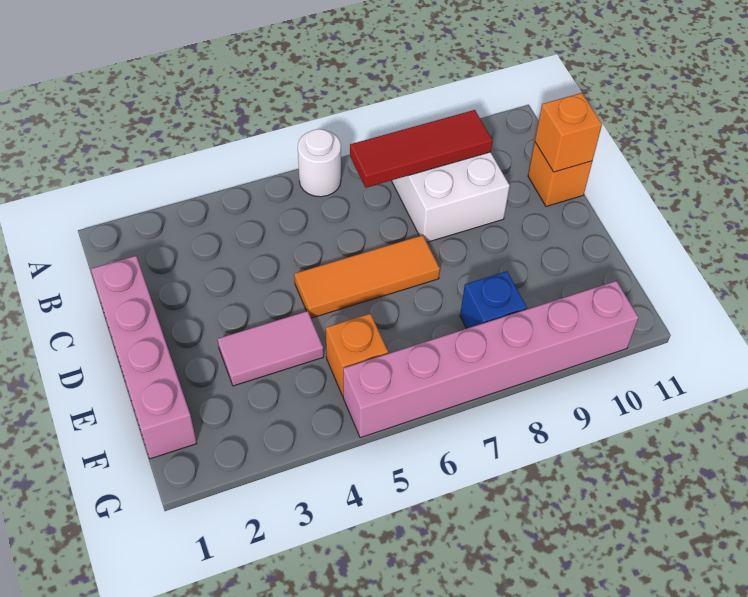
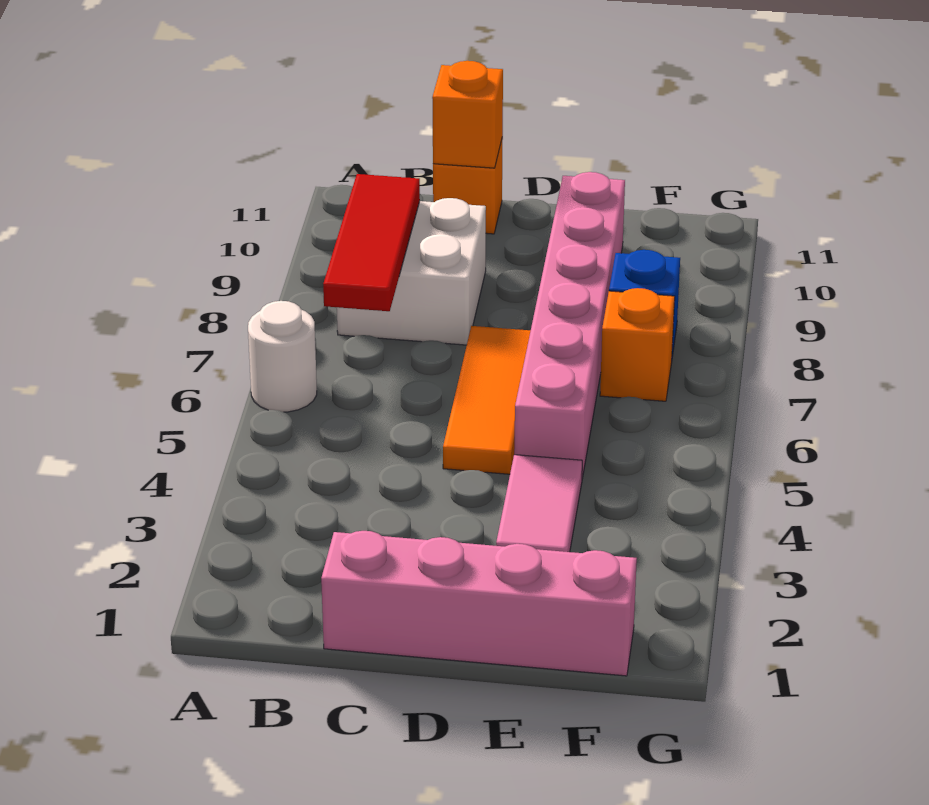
orange brick F5 level 1 -> orange brick F7 level 1
pink brick G5:G10 level 1 -> pink brick E5:E10 level 1

